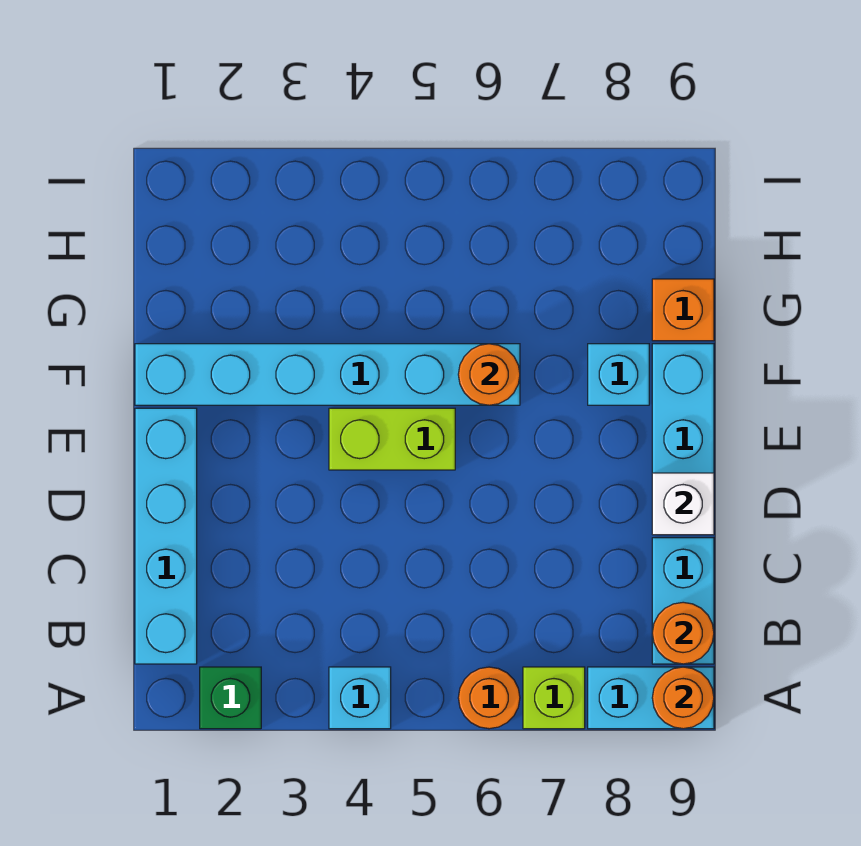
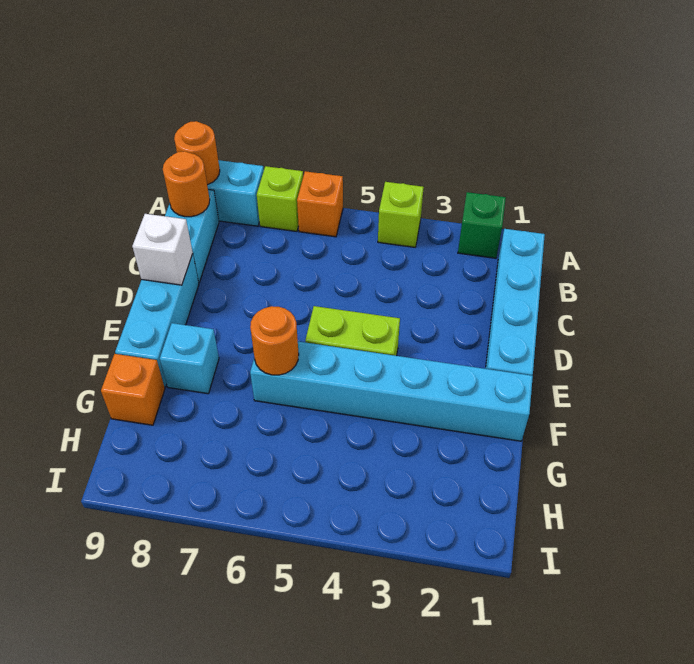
cyan brick A4 level 1 -> lime brick A4 level 1
orange round brick A6 level 1 -> orange brick A6 level 1

